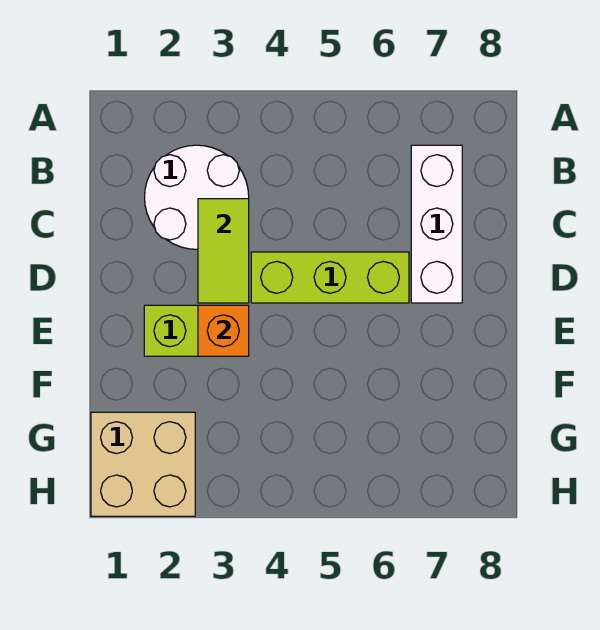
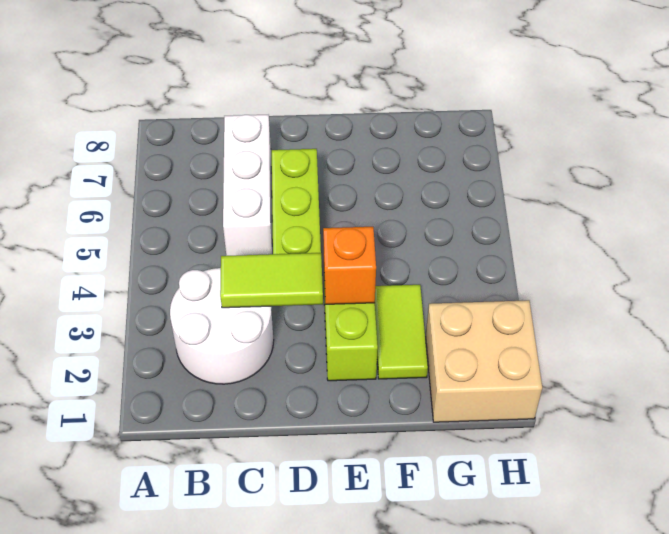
white brick B7:D7 level 1 -> white brick C5:C7 level 1
none -> lime tile F2:F3 level 1

